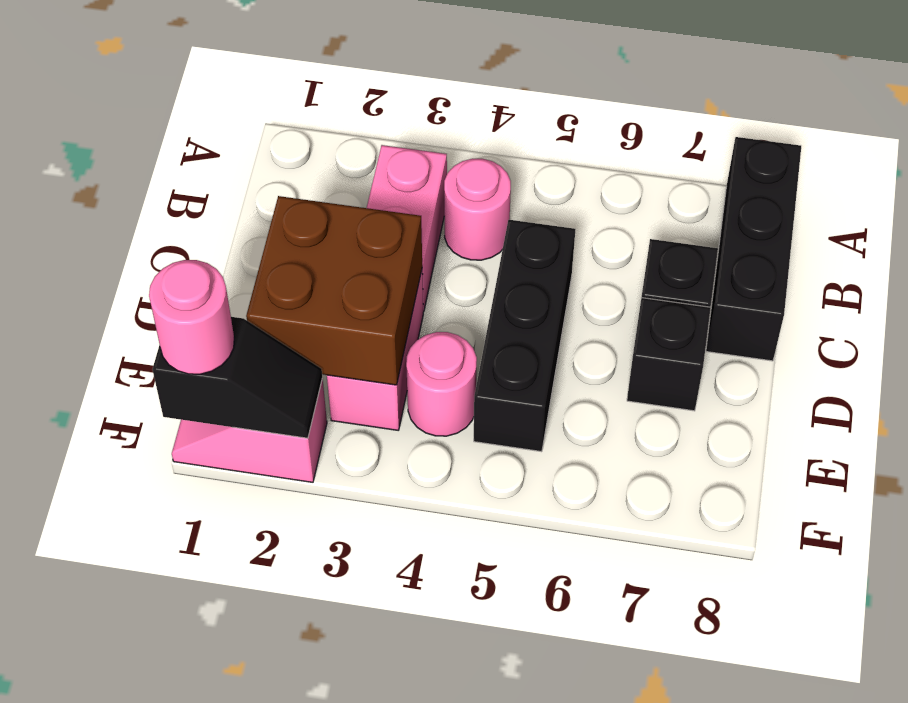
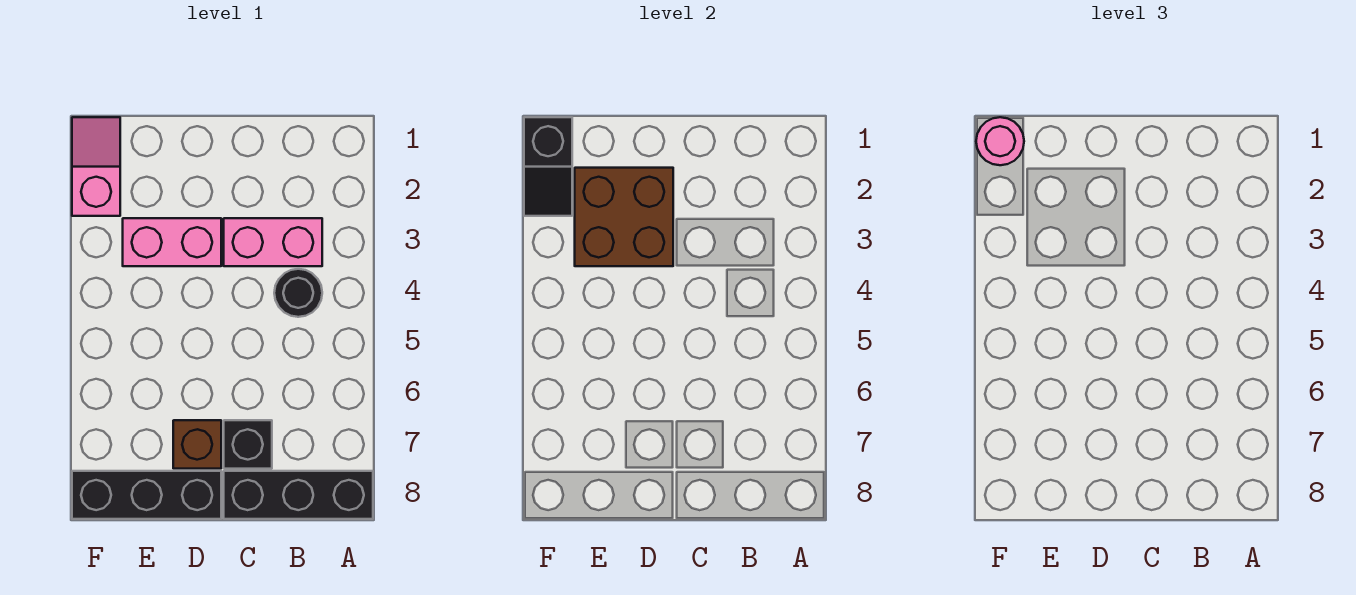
pink round brick B4 level 1 -> black round brick B4 level 1
black brick C5:E5 level 1 -> black brick D8:F8 level 1
black brick D7 level 1 -> brown brick D7 level 1
pink round brick E4 level 1 -> none

